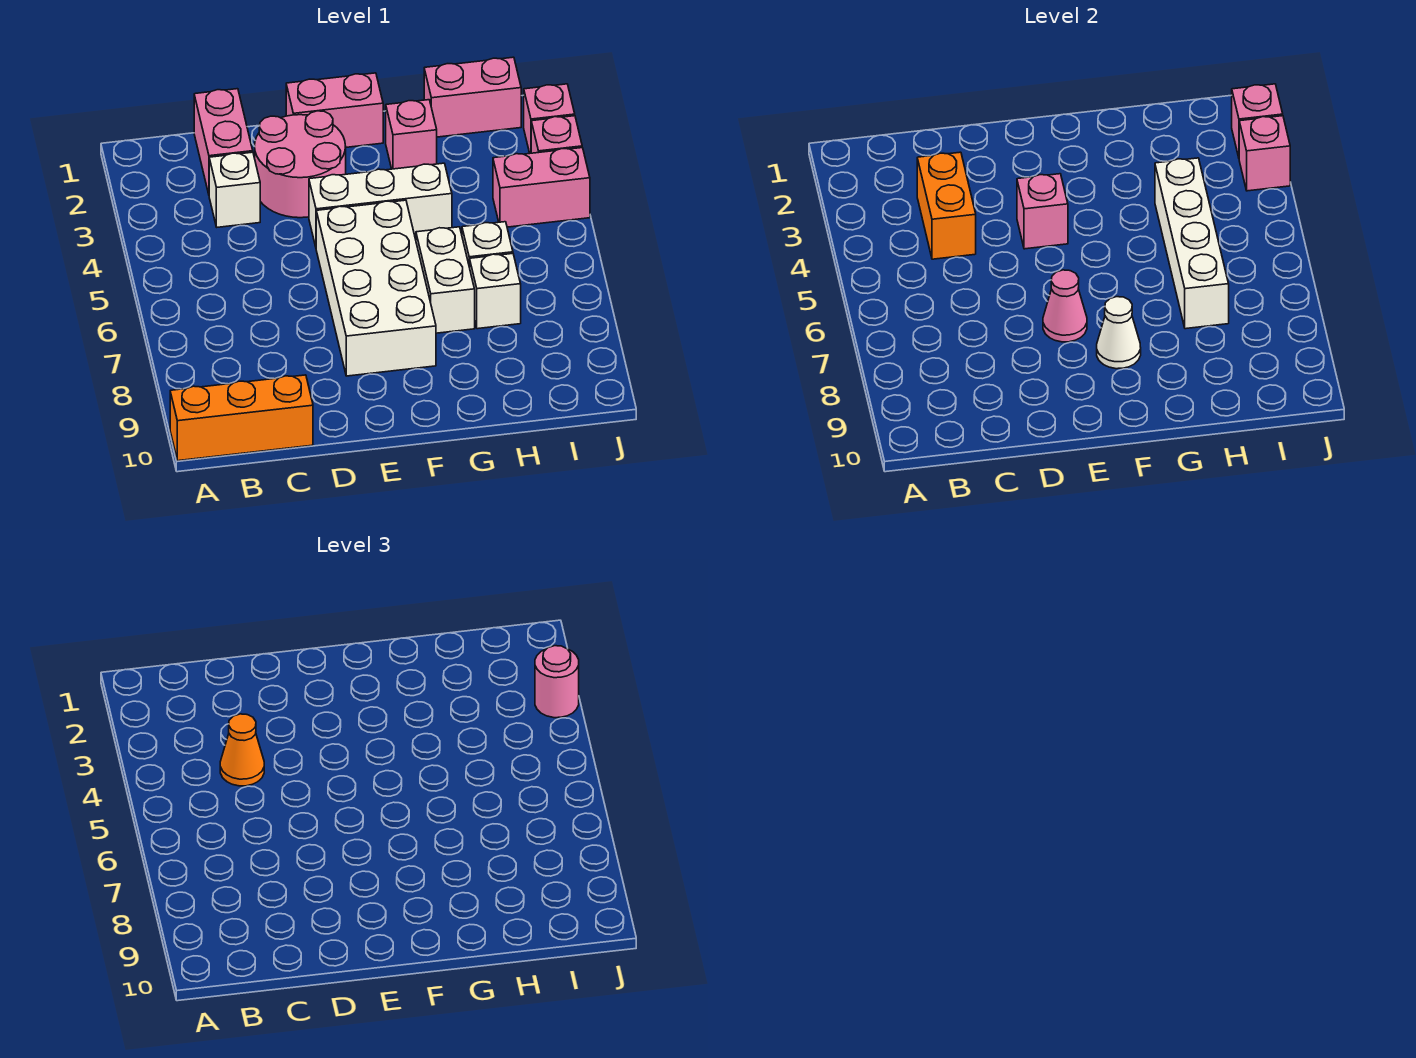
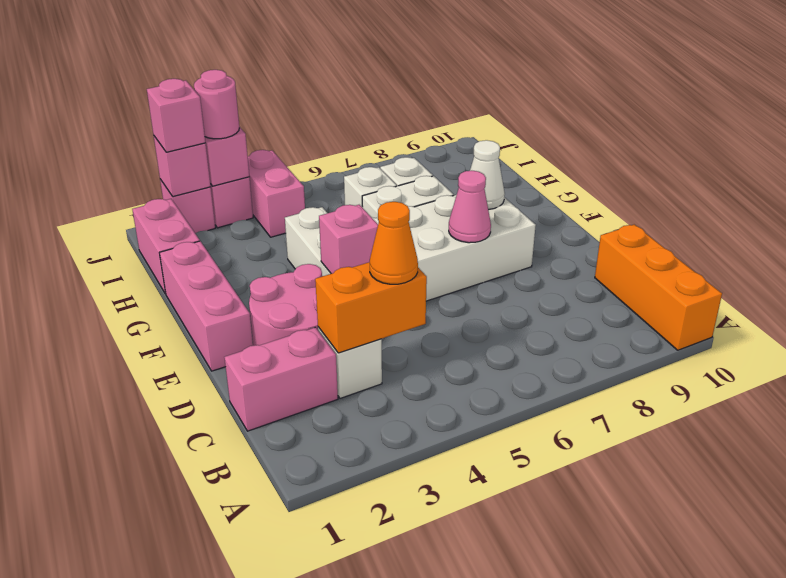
pink brick E1:F1 level 1 -> pink brick E1:G1 level 1
pink brick G2 level 1 -> pink brick J2 level 3
white brick H4:H7 level 2 -> none

